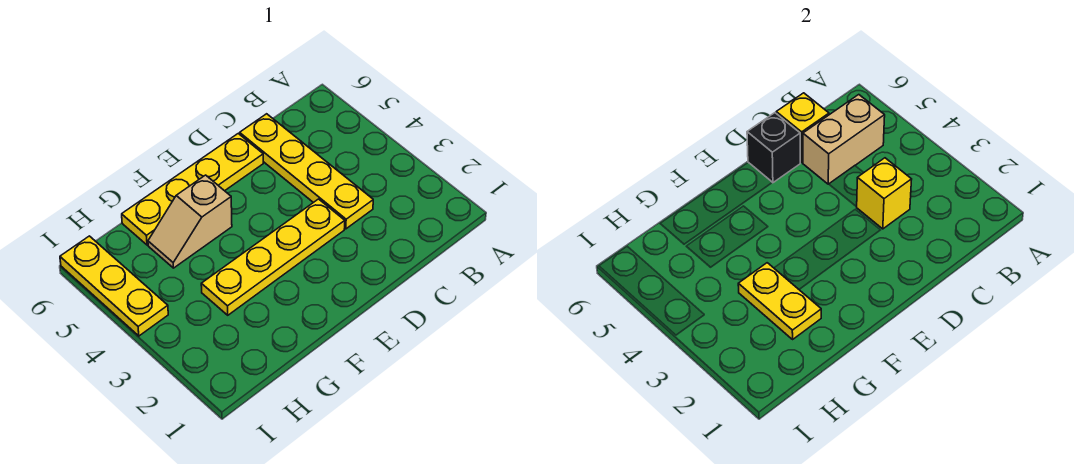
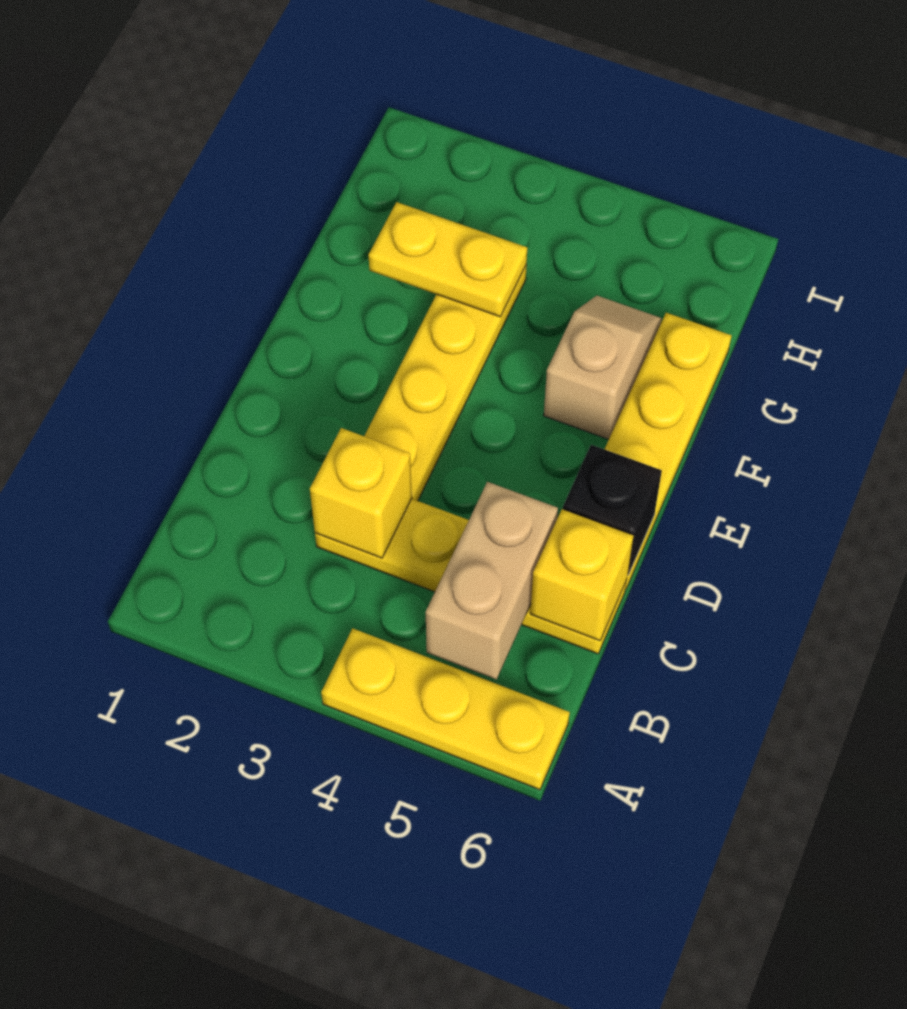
yellow plate I4:I6 level 1 -> yellow plate A4:A6 level 1

